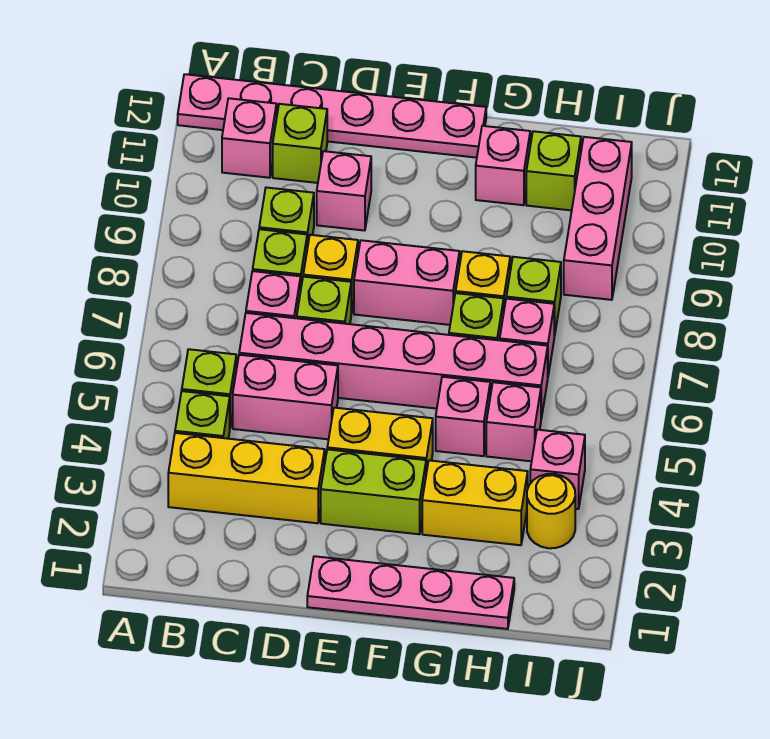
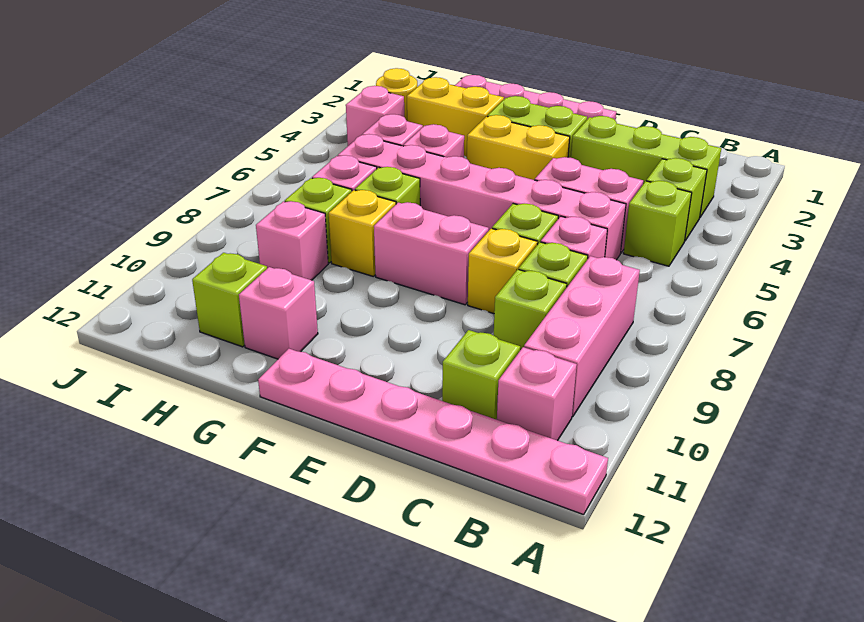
yellow brick B3:D3 level 1 -> lime brick B3:D3 level 1
pink brick D10 level 1 -> pink brick H9 level 1
pink brick I9:I11 level 1 -> pink brick B8:B10 level 1

